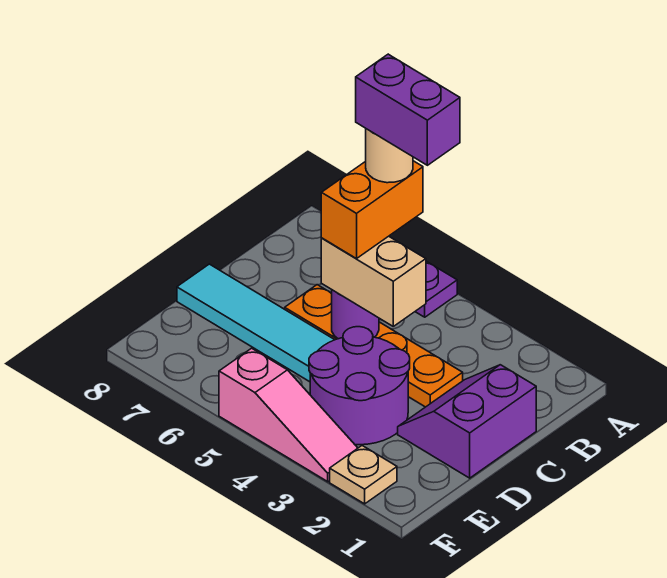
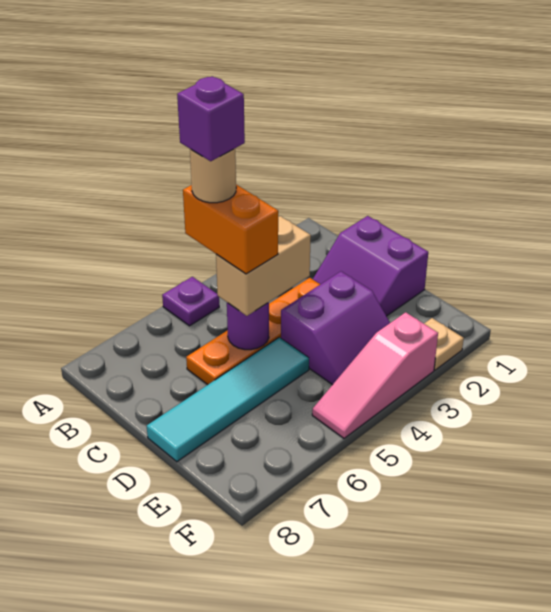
purple brick B4:B5 level 6 -> purple brick B5 level 6
purple round brick D3:E4 level 1 -> purple slope D3:E4 level 1 top D
pink slope F3:F5 level 1 top 5 -> pink slope F3:F5 level 1 top 3

